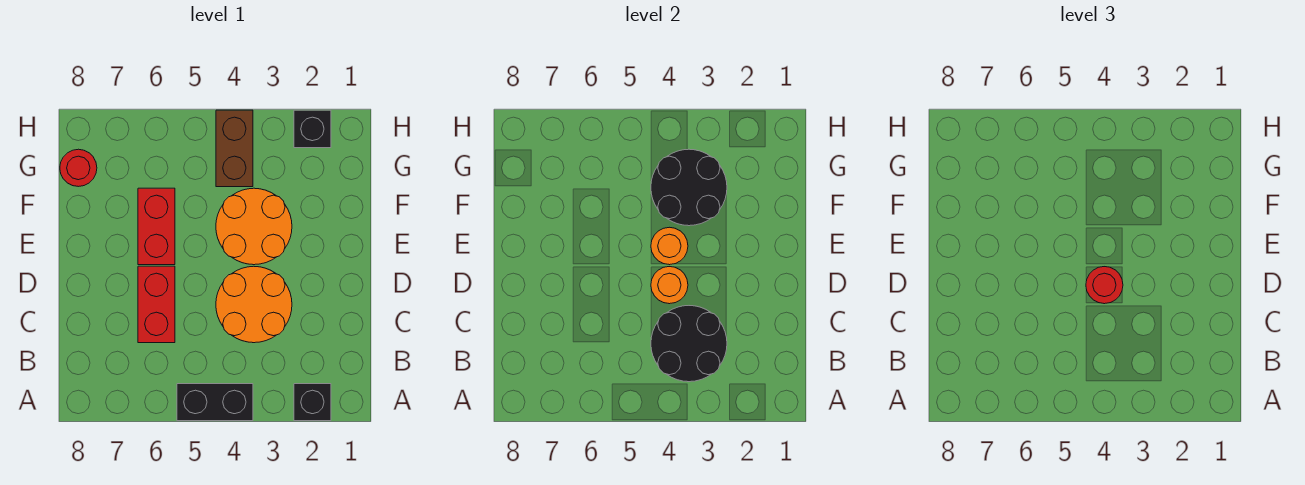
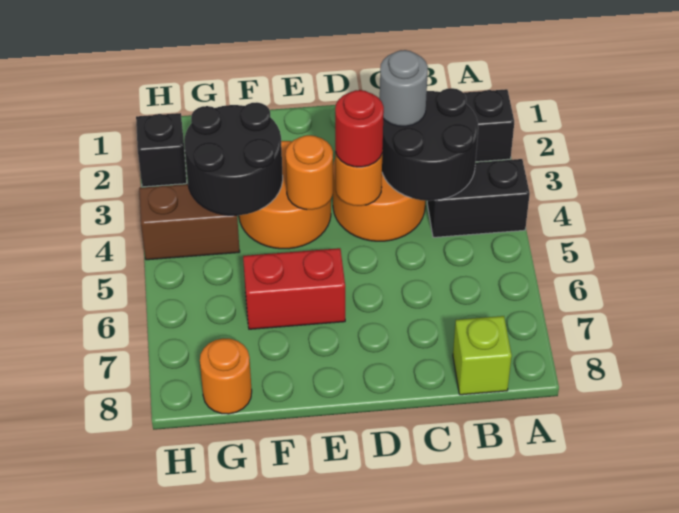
black brick A4:A5 level 1 -> black brick A4:B4 level 1
none -> lime brick B8 level 1
none -> grey round brick C3 level 3
red brick C6:D6 level 1 -> none
red round brick G8 level 1 -> orange round brick G8 level 1

